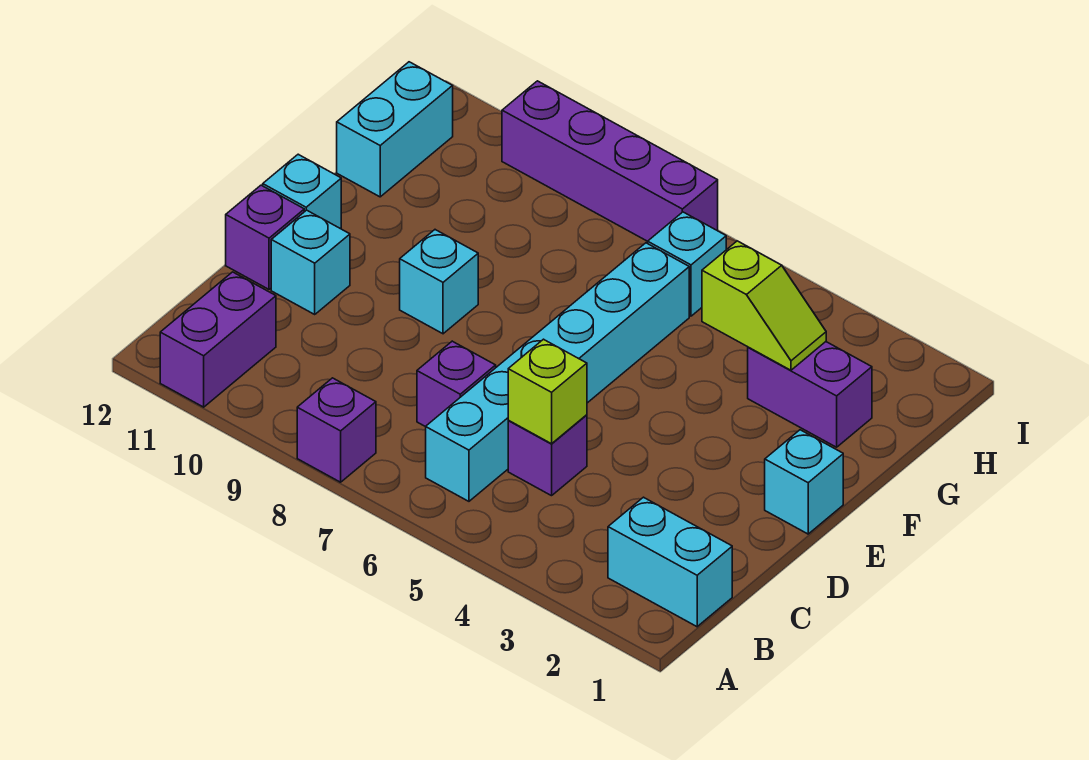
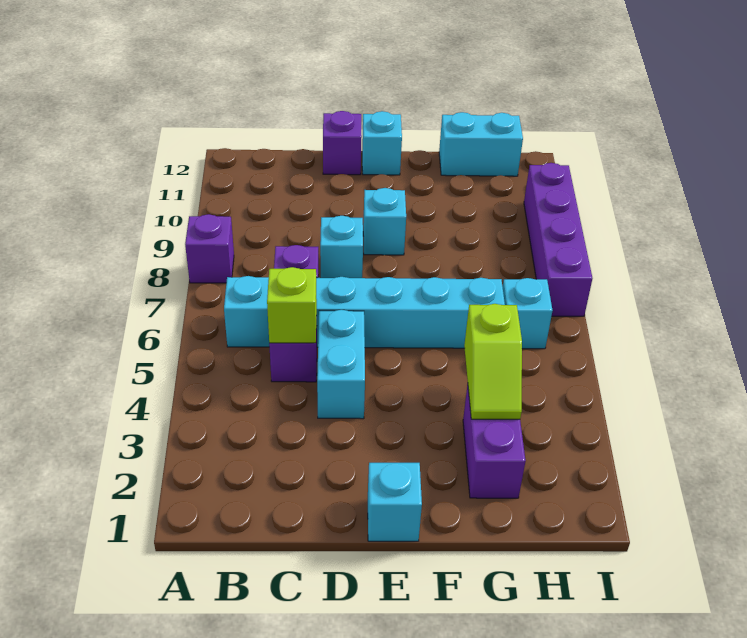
purple brick A11:B11 level 1 -> none
cyan brick B1:B2 level 1 -> cyan brick D4:D5 level 1
cyan brick D11 level 1 -> cyan brick D8 level 1

